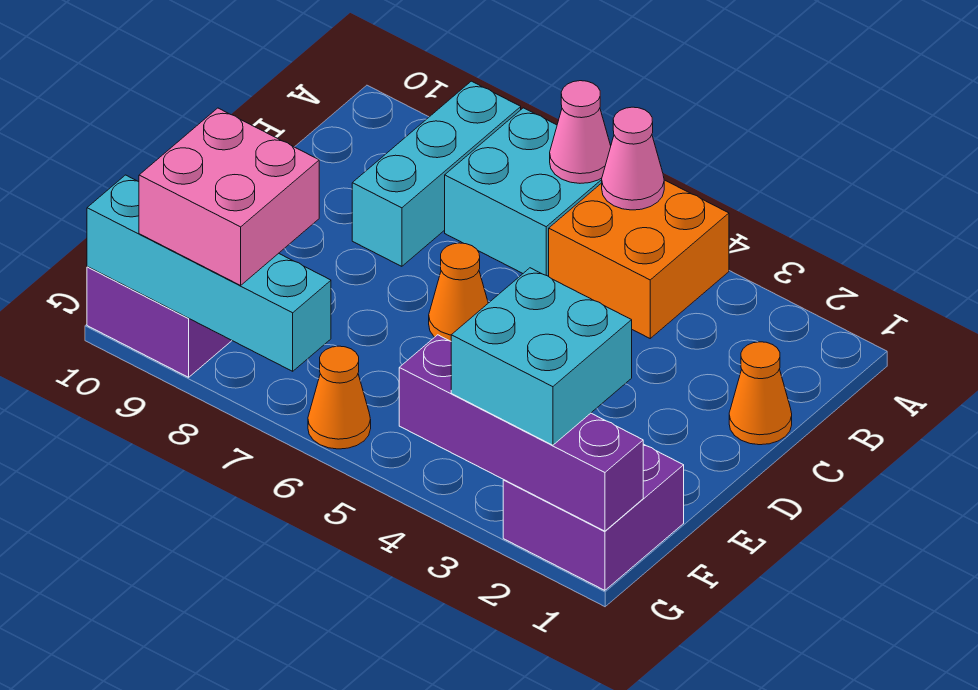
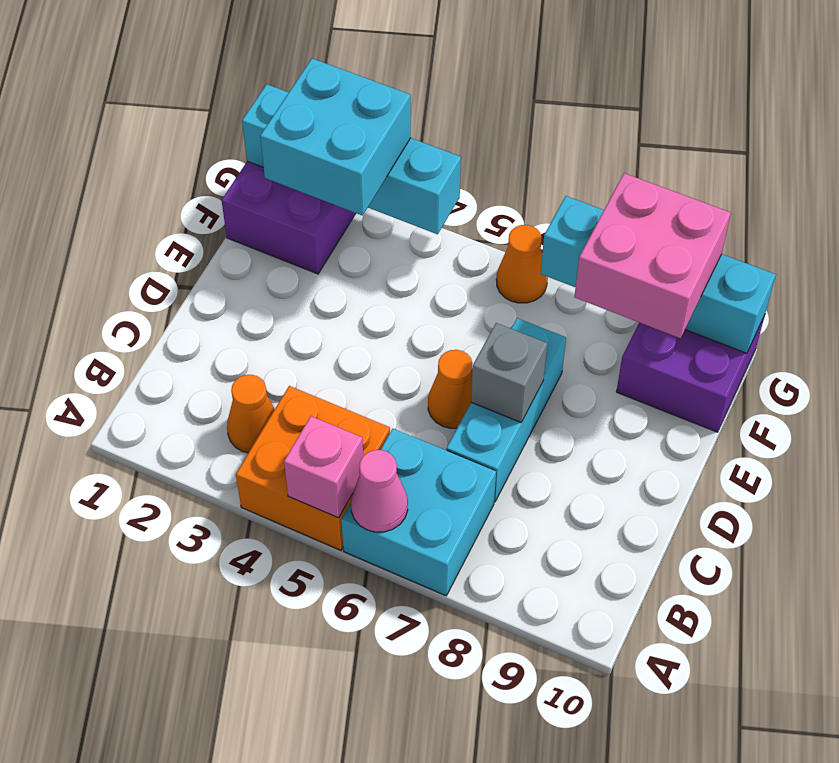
pink cone A5 level 2 -> pink brick A5 level 2
cyan brick A8:C8 level 1 -> cyan brick C7:E7 level 1
orange cone C1 level 1 -> orange cone B3 level 1
none -> grey brick D7 level 2
purple brick G1:G4 level 2 -> cyan brick G1:G4 level 2

